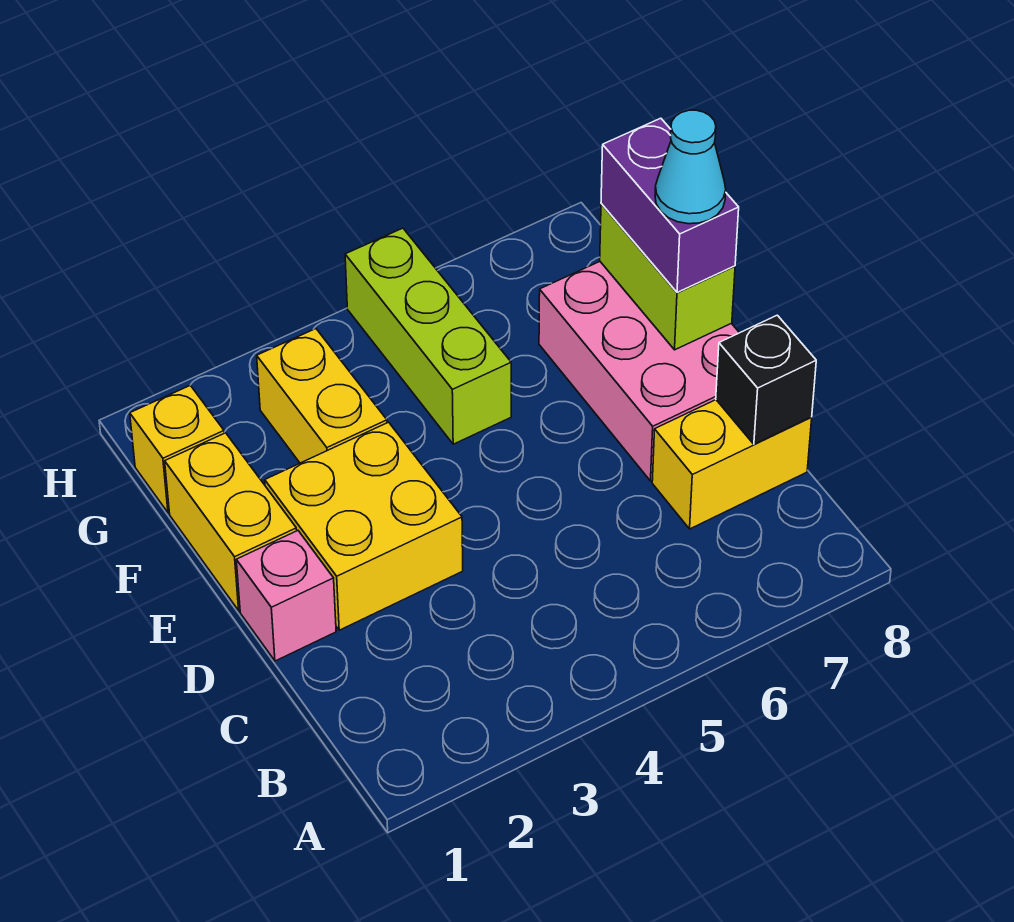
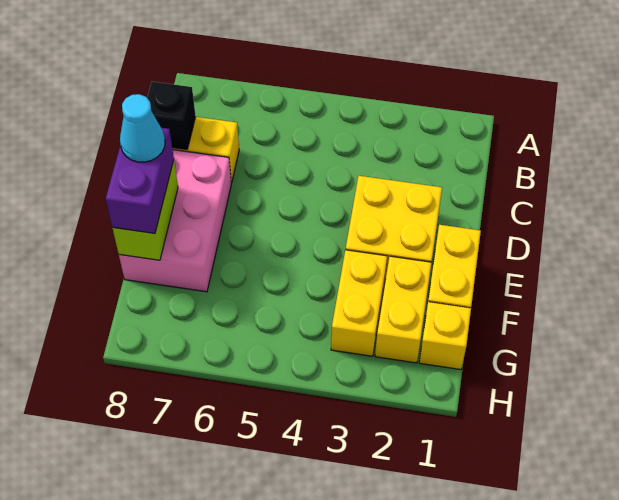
pink brick D1 level 1 -> none
none -> yellow brick F2:G2 level 1
lime brick F5:H5 level 1 -> none

